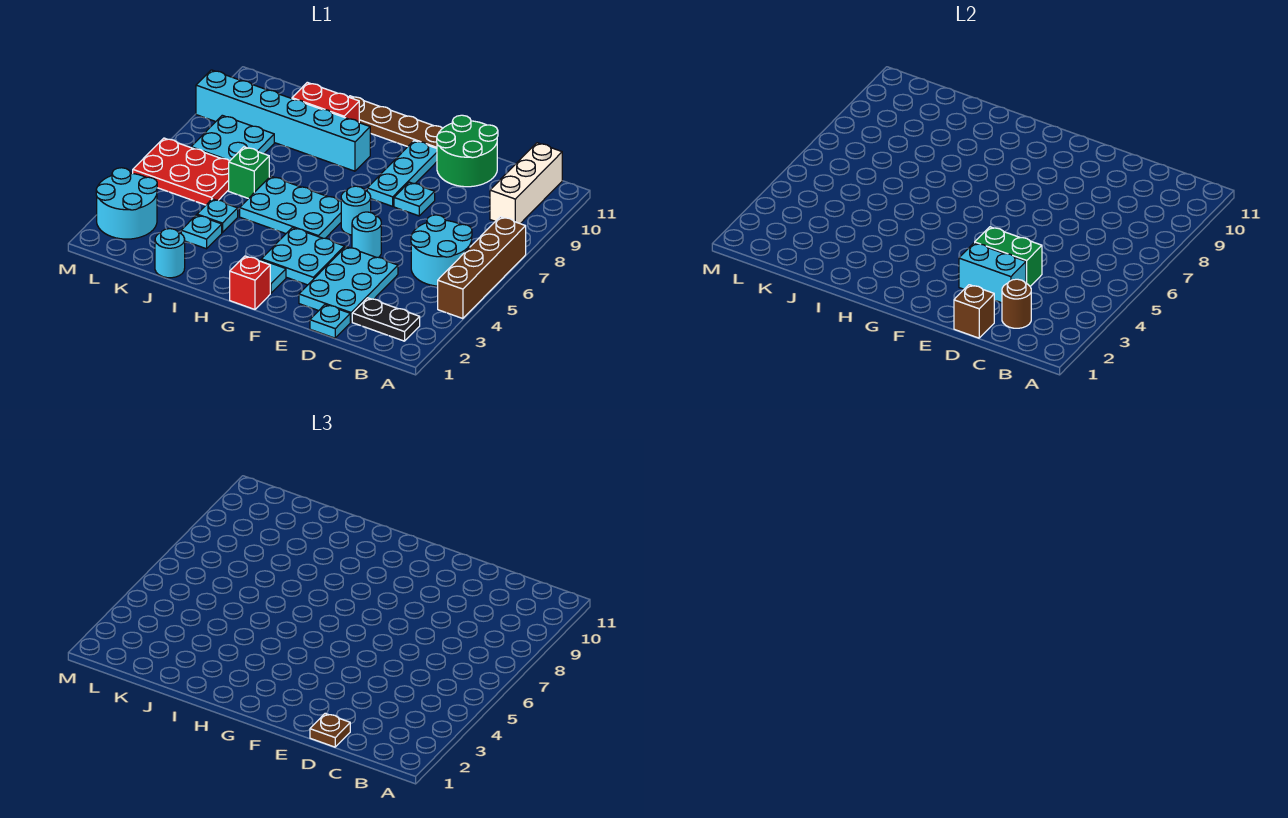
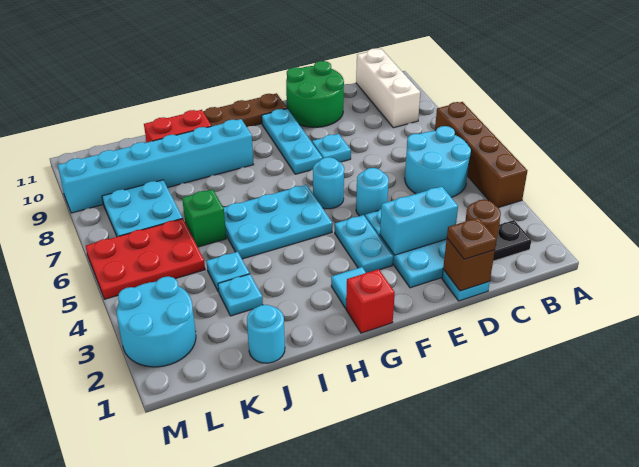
green brick D4:E4 level 2 -> none
cyan plate F3:G4 level 1 -> cyan plate F3:F4 level 1

